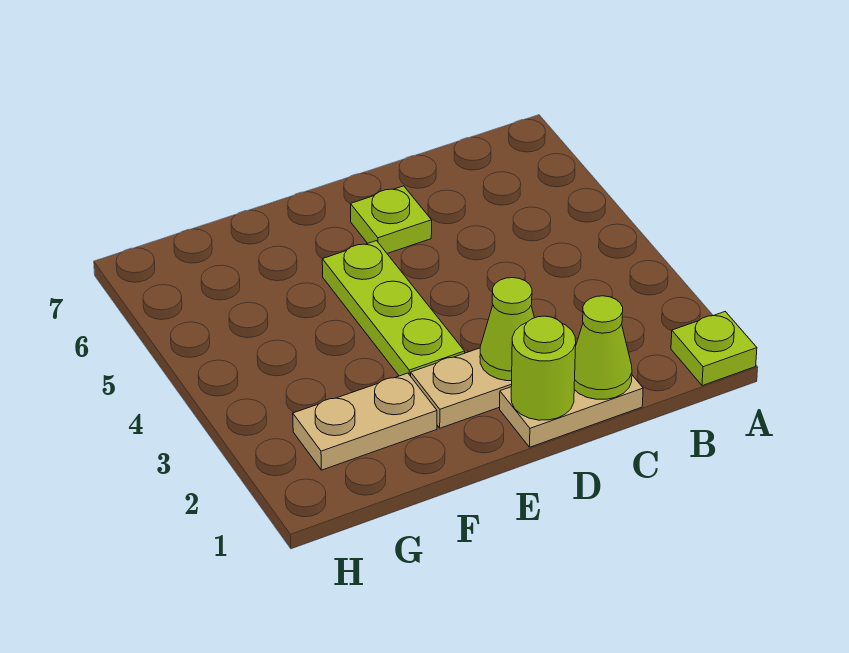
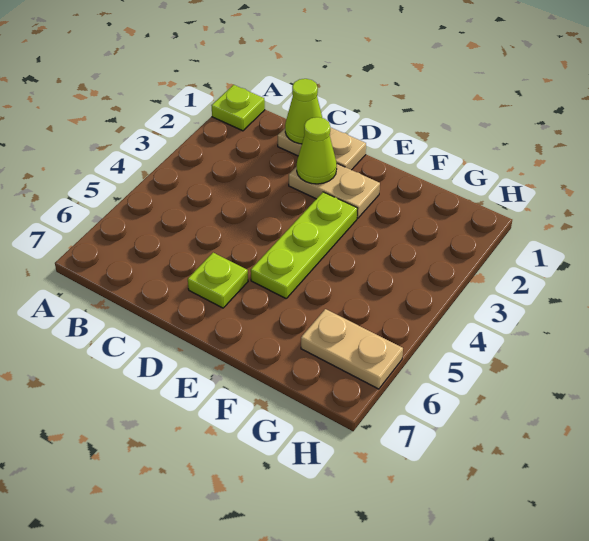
lime round brick D1 level 2 -> none
tan plate F2:G2 level 1 -> tan plate G6:H6 level 1

